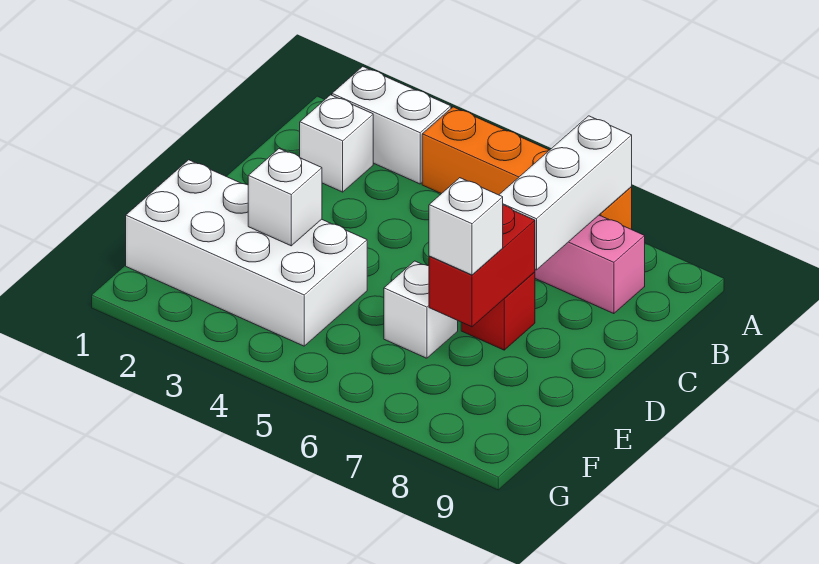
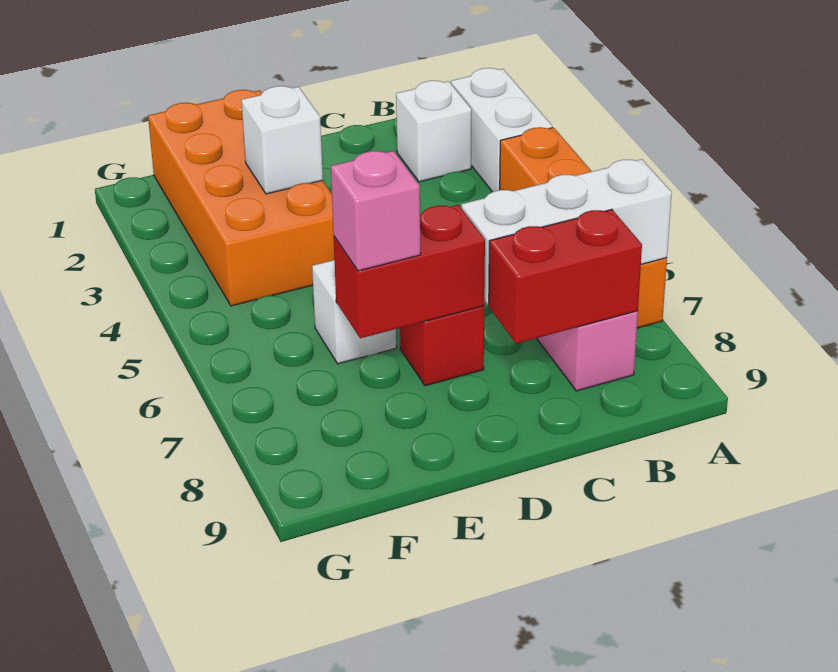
none -> red brick B8:C8 level 2
white brick E1:F4 level 1 -> orange brick E1:F4 level 1
white brick E7 level 3 -> pink brick E7 level 3

